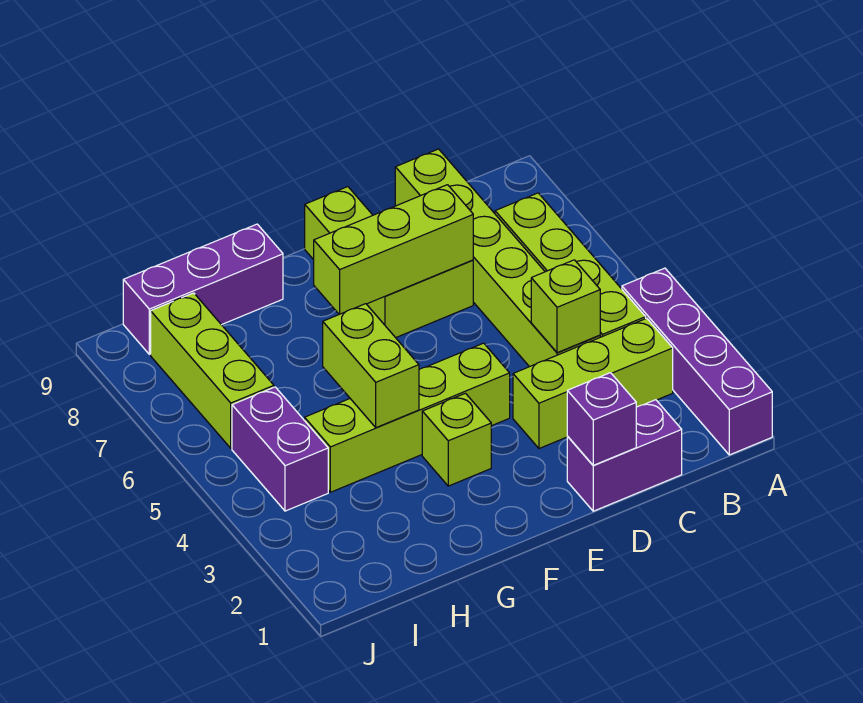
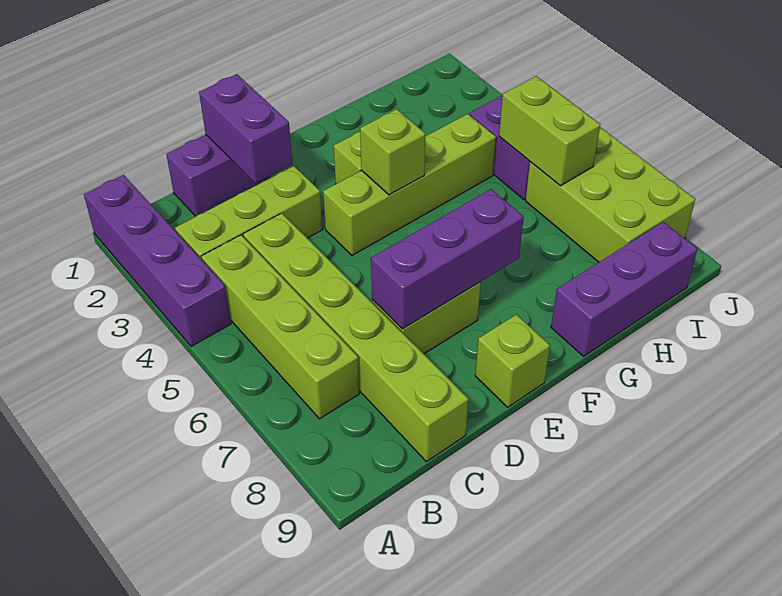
lime brick C4 level 2 -> lime brick F4 level 2
purple brick D1 level 2 -> purple brick D1:D2 level 2
lime brick D7:F7 level 2 -> purple brick D7:F7 level 2
lime brick G4:G5 level 2 -> lime brick I5:I6 level 2
lime brick I6:I8 level 1 -> lime brick I6:J8 level 1

